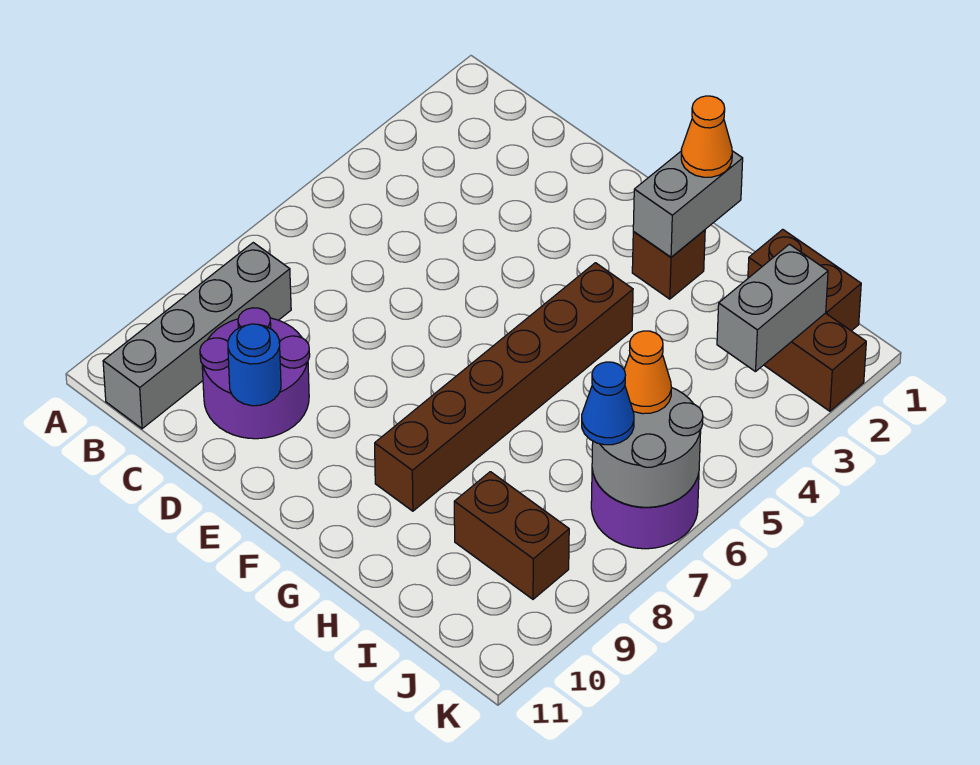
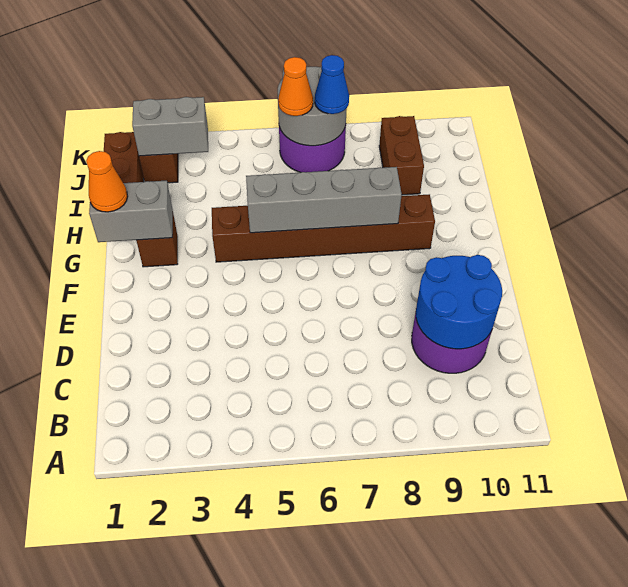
grey brick B8:B11 level 1 -> grey brick G5:G8 level 2
blue round brick D10 level 2 -> blue round brick C9:D10 level 2

